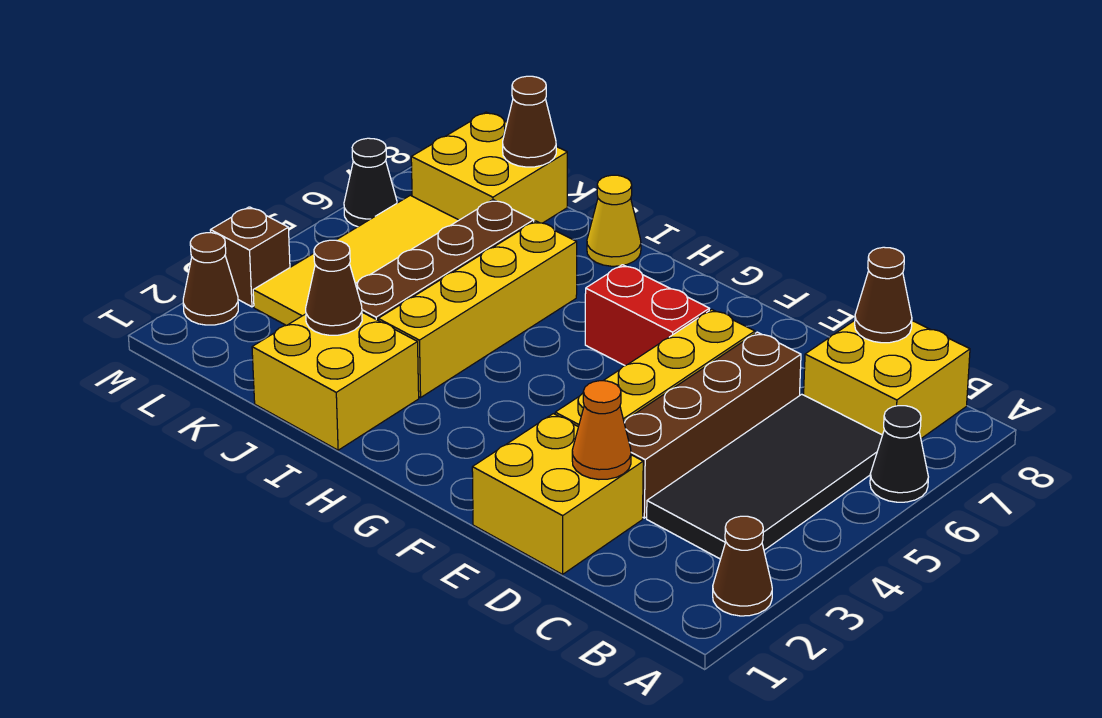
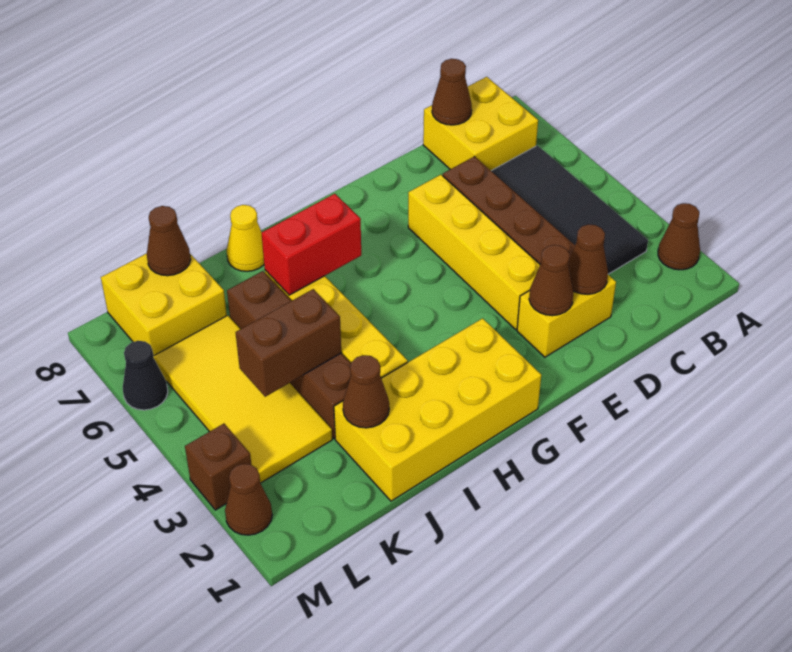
black cone A6 level 1 -> none
yellow brick D1:E2 level 1 -> yellow brick D2:E2 level 1
orange cone D2 level 2 -> brown cone D2 level 2
none -> brown cone E2 level 2
red brick F6:G6 level 1 -> red brick H6:I6 level 2
yellow brick I1:J2 level 1 -> yellow brick G1:J2 level 1
none -> brown brick J4:K4 level 2

